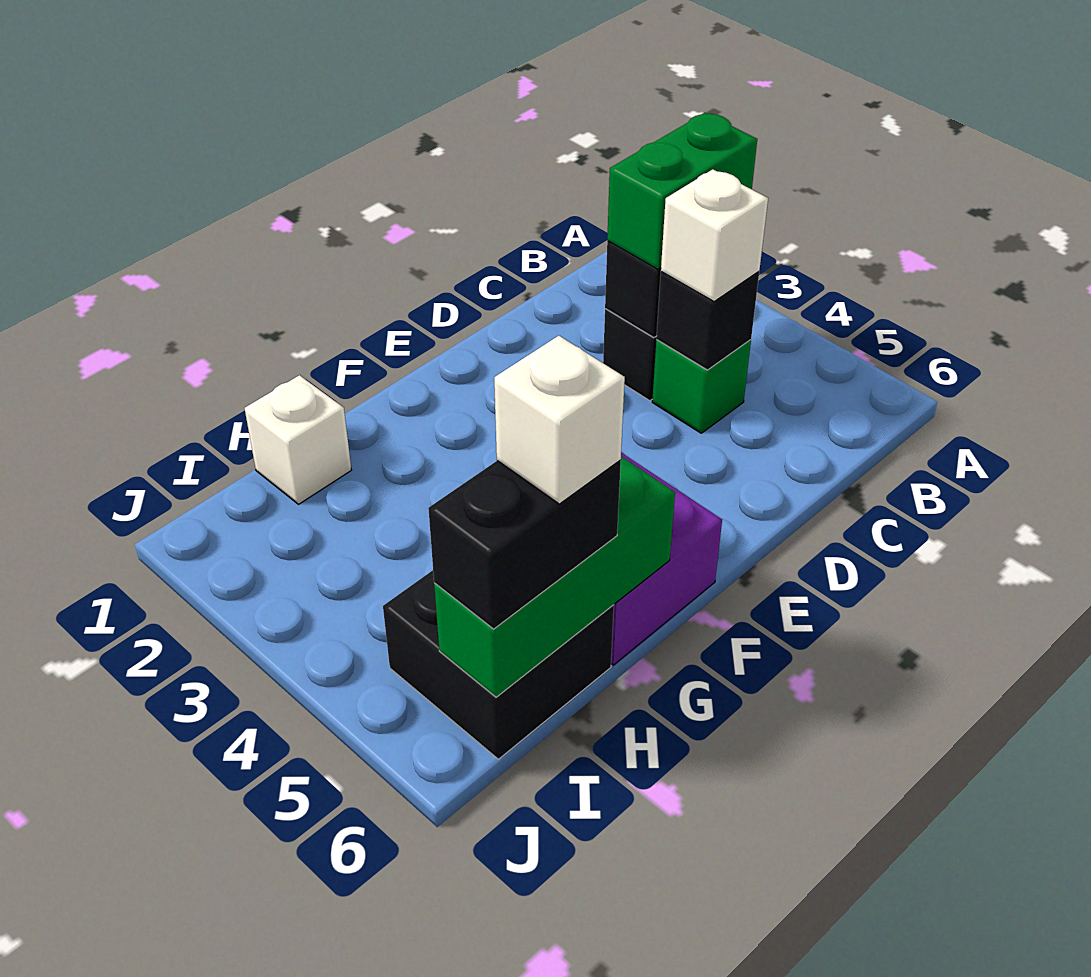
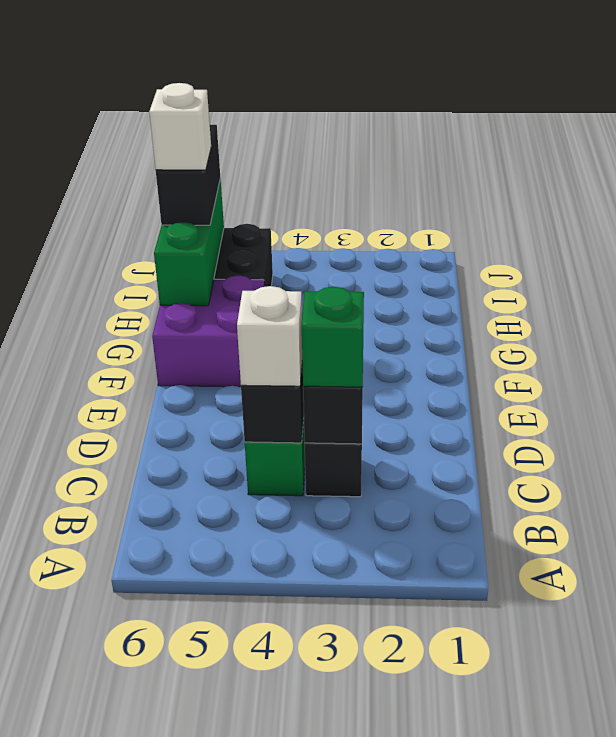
green brick B3:C3 level 3 -> green brick C3 level 3
white brick H1 level 1 -> none

